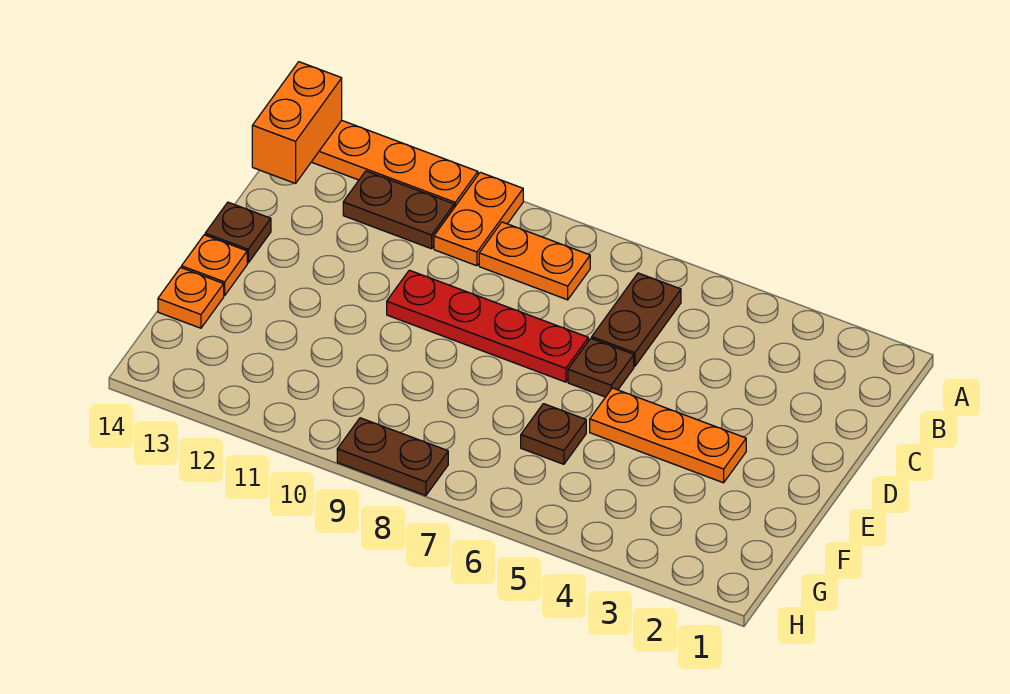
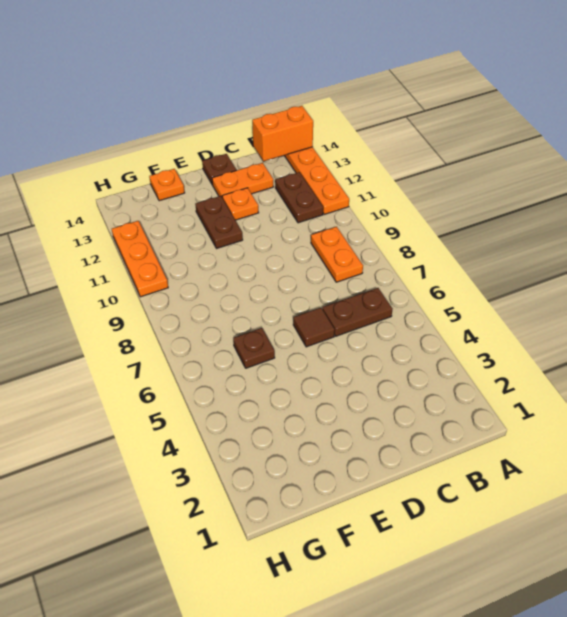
orange plate A10:B10 level 1 -> orange plate C13:D13 level 1
brown plate D6 level 1 -> brown tile D6 level 1
red plate D7:D10 level 1 -> none
orange plate E3:E5 level 1 -> orange plate H10:H12 level 1
orange plate E14 level 1 -> orange plate D12 level 1
brown plate H8:H9 level 1 -> brown plate E11:E12 level 1

